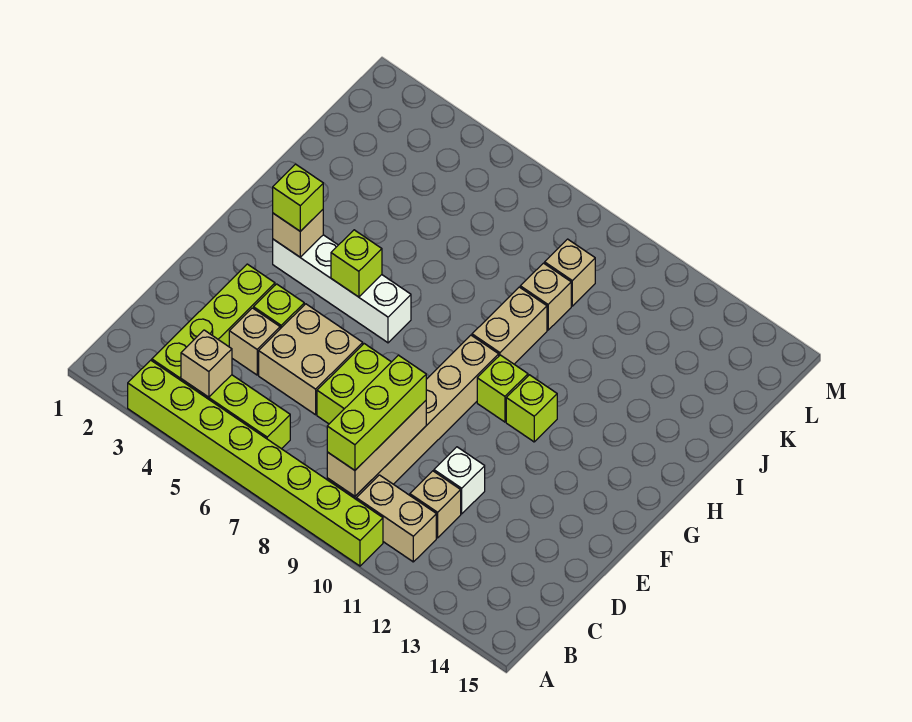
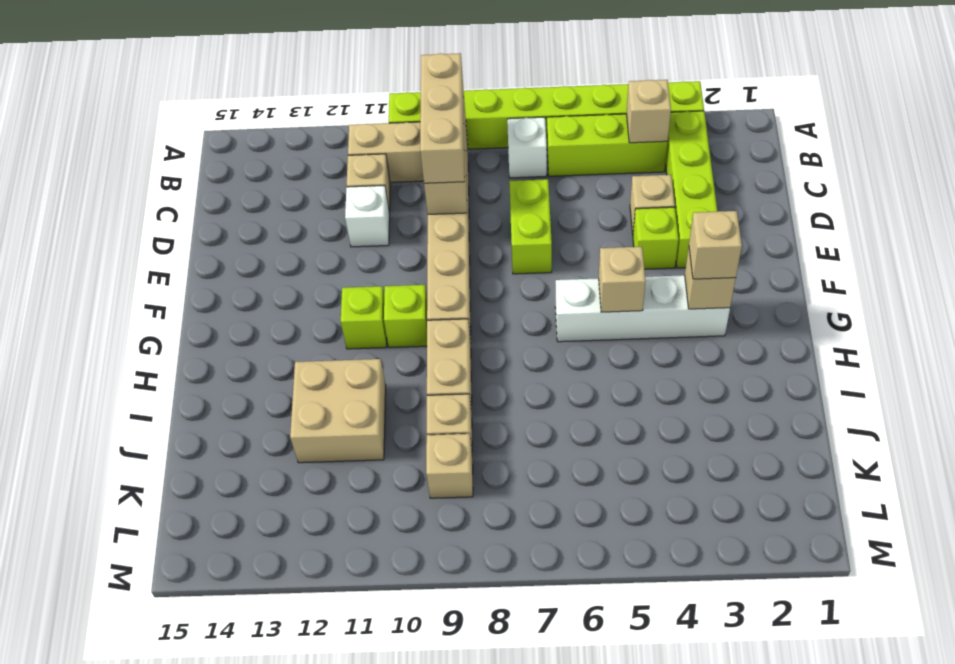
none -> white brick B7 level 1
lime brick B9:D9 level 3 -> tan brick B9:D9 level 3
tan brick D5:E6 level 1 -> tan brick I11:J12 level 1
lime brick G3 level 3 -> tan brick G3 level 3
lime brick G5 level 2 -> tan brick G5 level 2

